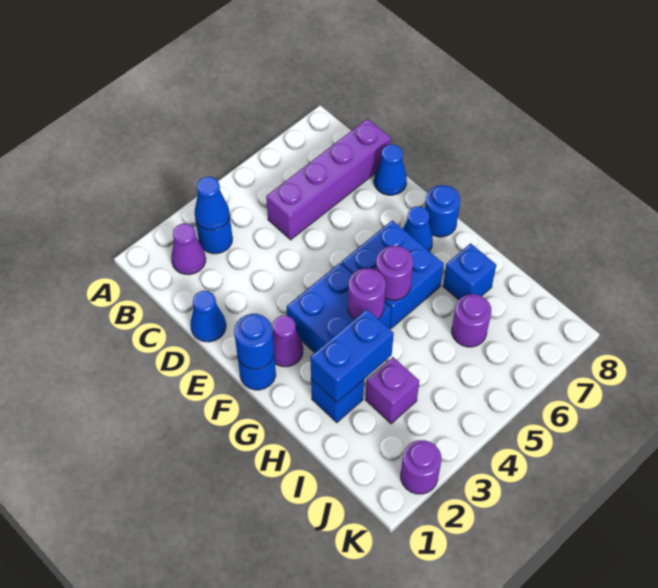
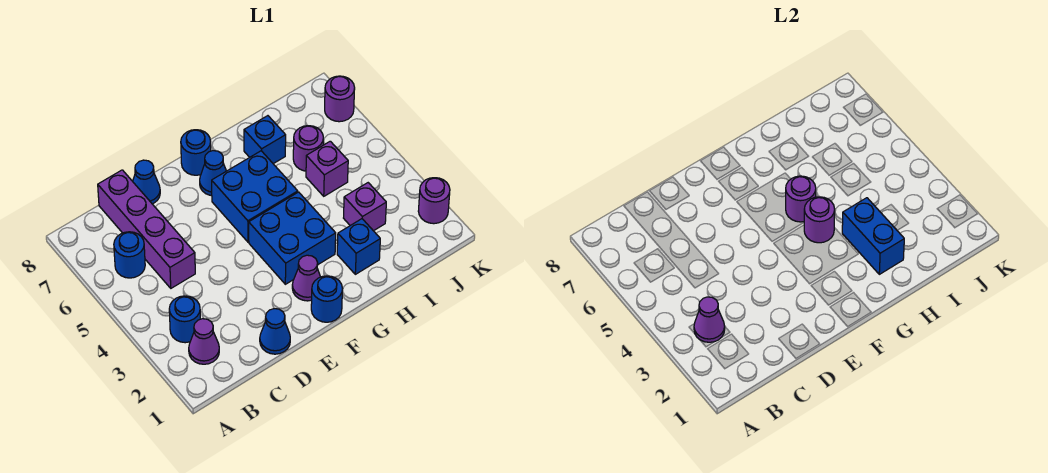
blue cone B3 level 2 -> purple cone B3 level 2
blue round brick F1 level 2 -> blue round brick B6 level 1
none -> purple brick I5 level 1
none -> purple round brick K7 level 1

